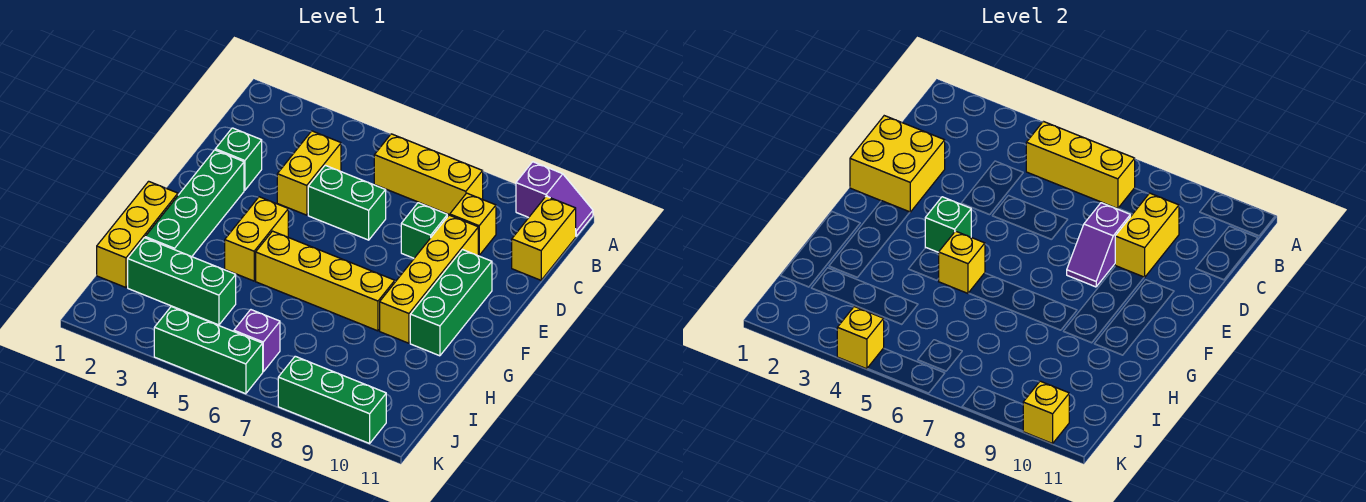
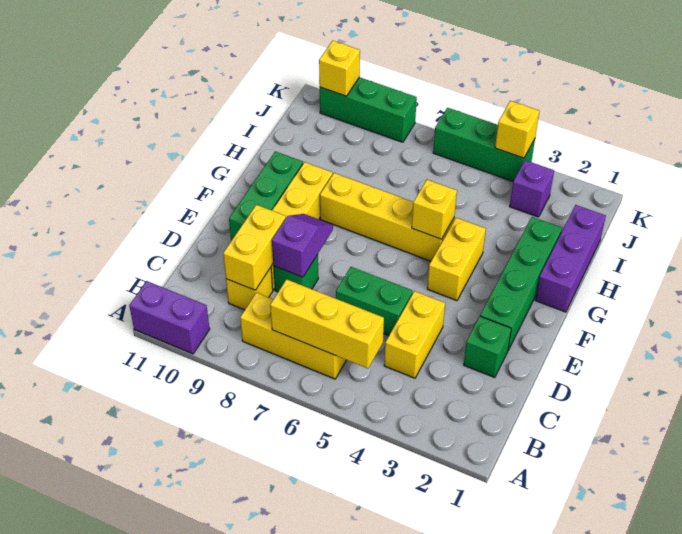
purple slope A10:A11 level 1 top 10 -> purple brick A10:A11 level 1
yellow brick B11:C11 level 1 -> none
yellow brick D1:E2 level 2 -> none
green brick F4 level 2 -> none
yellow brick G1:I1 level 1 -> purple brick G1:I1 level 1
green brick I2:I4 level 1 -> none
purple brick J6 level 1 -> purple brick J3 level 1

